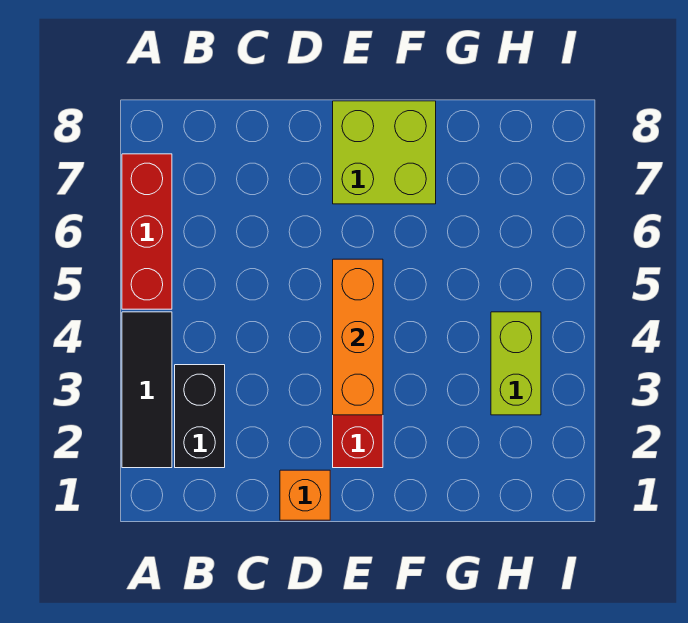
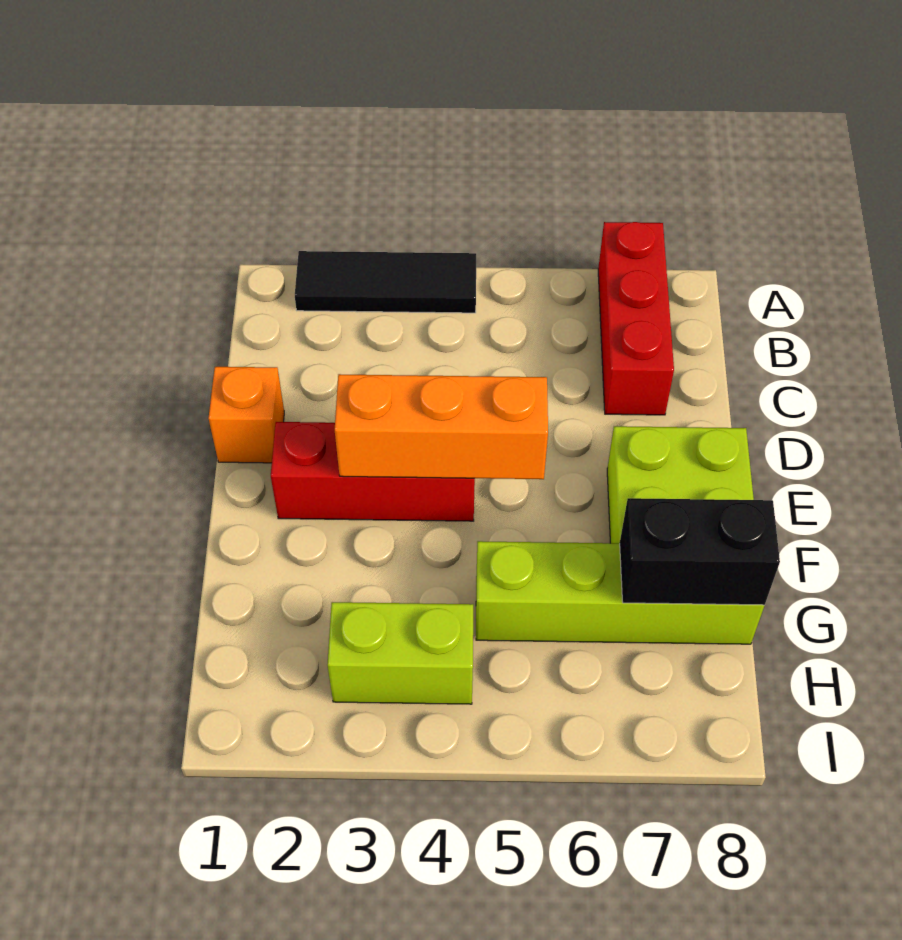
red brick A5:A7 level 1 -> red brick A7:C7 level 1
black brick B2:B3 level 1 -> black brick G7:G8 level 2
none -> lime brick G5:G8 level 1

